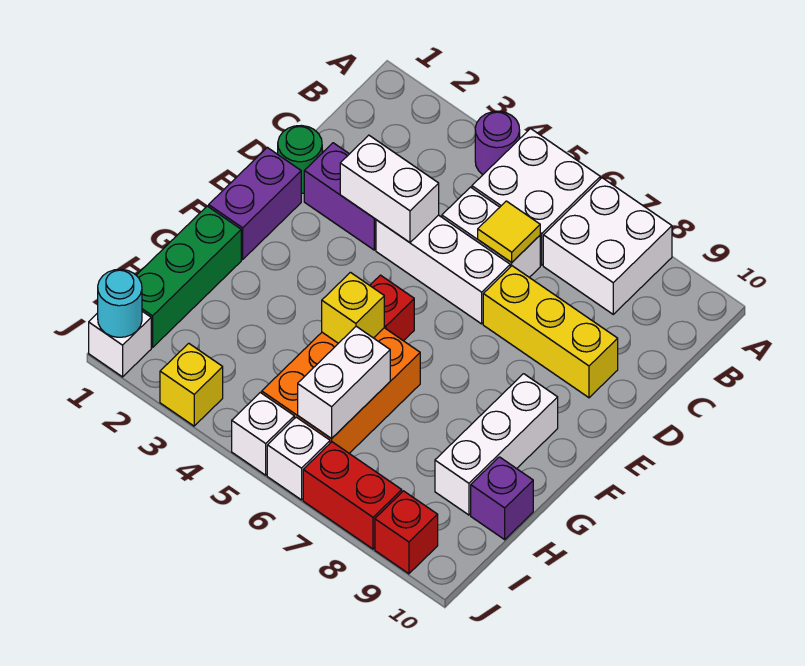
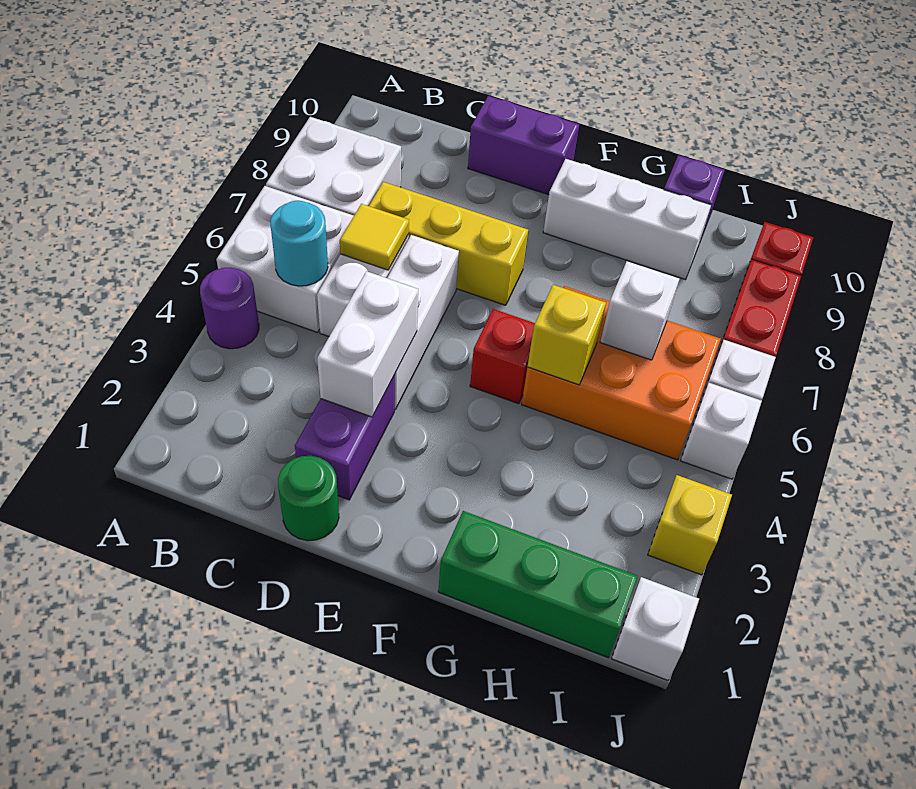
yellow brick D7:D9 level 1 -> yellow brick C7:E7 level 1
purple brick E1:F1 level 1 -> purple brick D10:E10 level 1
white brick H6:I6 level 2 -> white brick H6 level 2
cyan round brick J1 level 2 -> cyan round brick B5 level 2

